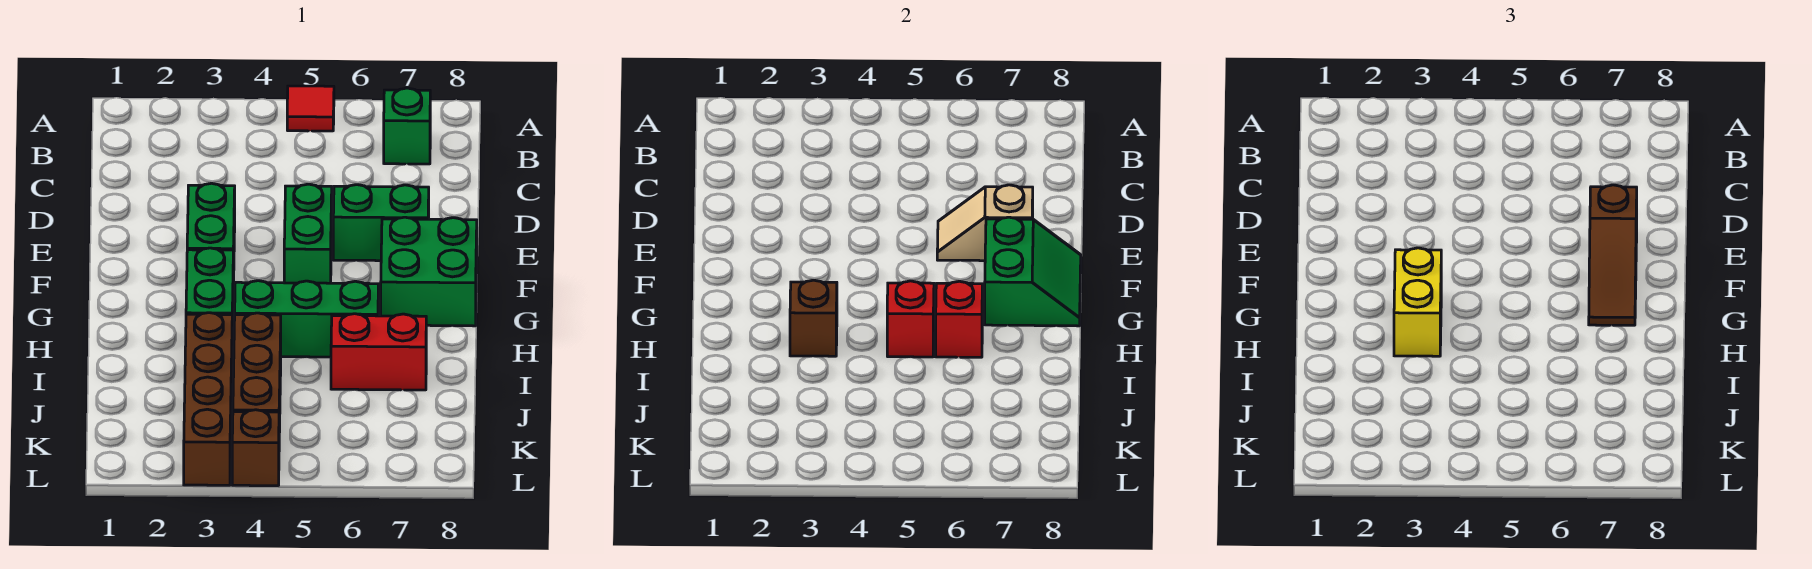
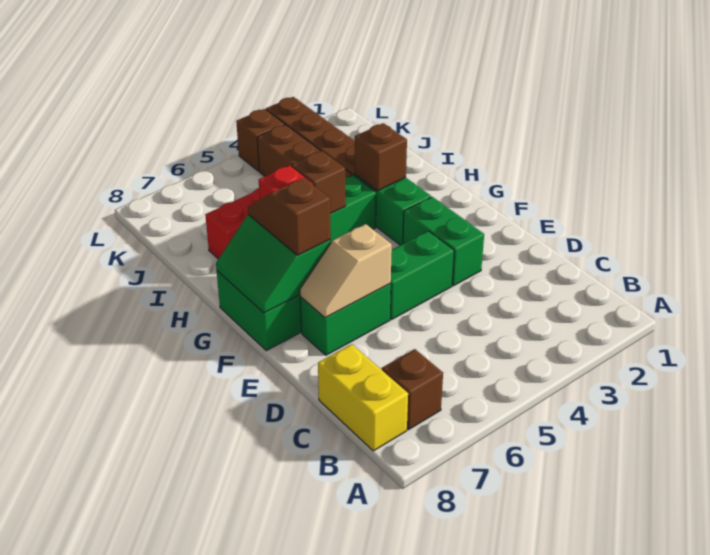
red tile A5 level 1 -> none
green brick B7 level 1 -> brown brick B7 level 1
green brick E5:F5 level 1 -> green brick E4:E5 level 1
tan slope E6:E7 level 2 top 7 -> tan slope E6:E7 level 2 top 6
brown slope E7:G7 level 3 top E -> brown slope F7:G7 level 3 top F
yellow brick G3:H3 level 3 -> yellow brick B8:C8 level 1
red brick H5 level 2 -> brown brick H5 level 2

